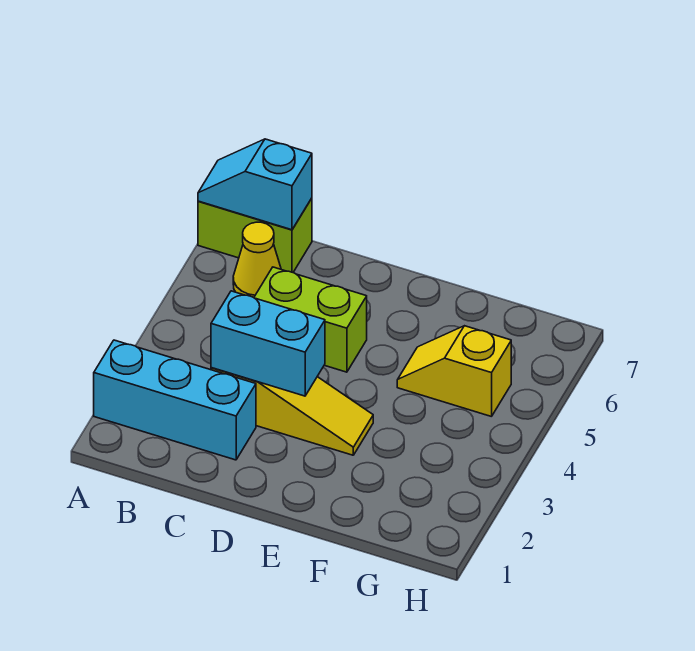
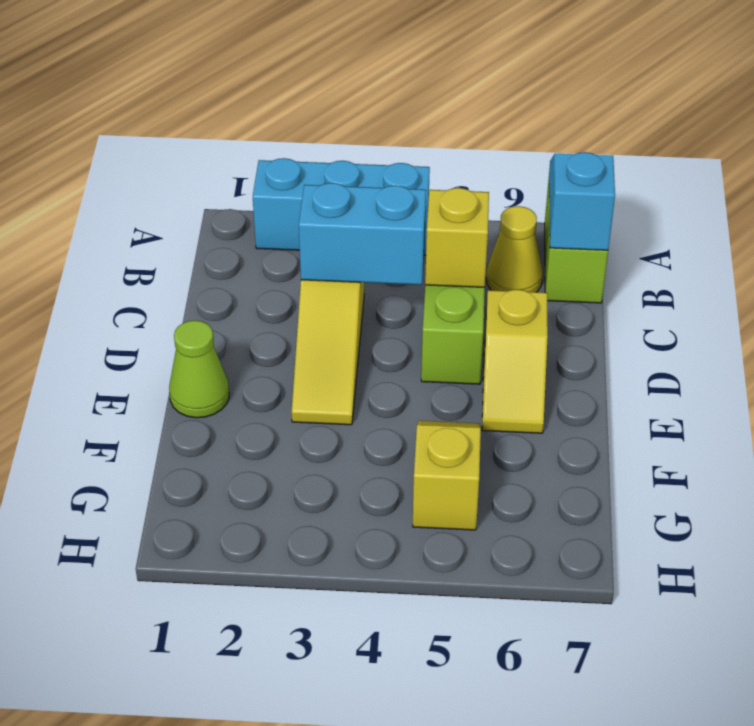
cyan brick A2:C2 level 1 -> cyan brick A2:A4 level 1
cyan brick C3:D3 level 2 -> cyan brick C3:C4 level 2
none -> yellow brick C5 level 2
none -> yellow slope D6:E6 level 1 top D
none -> lime cone E1 level 1

